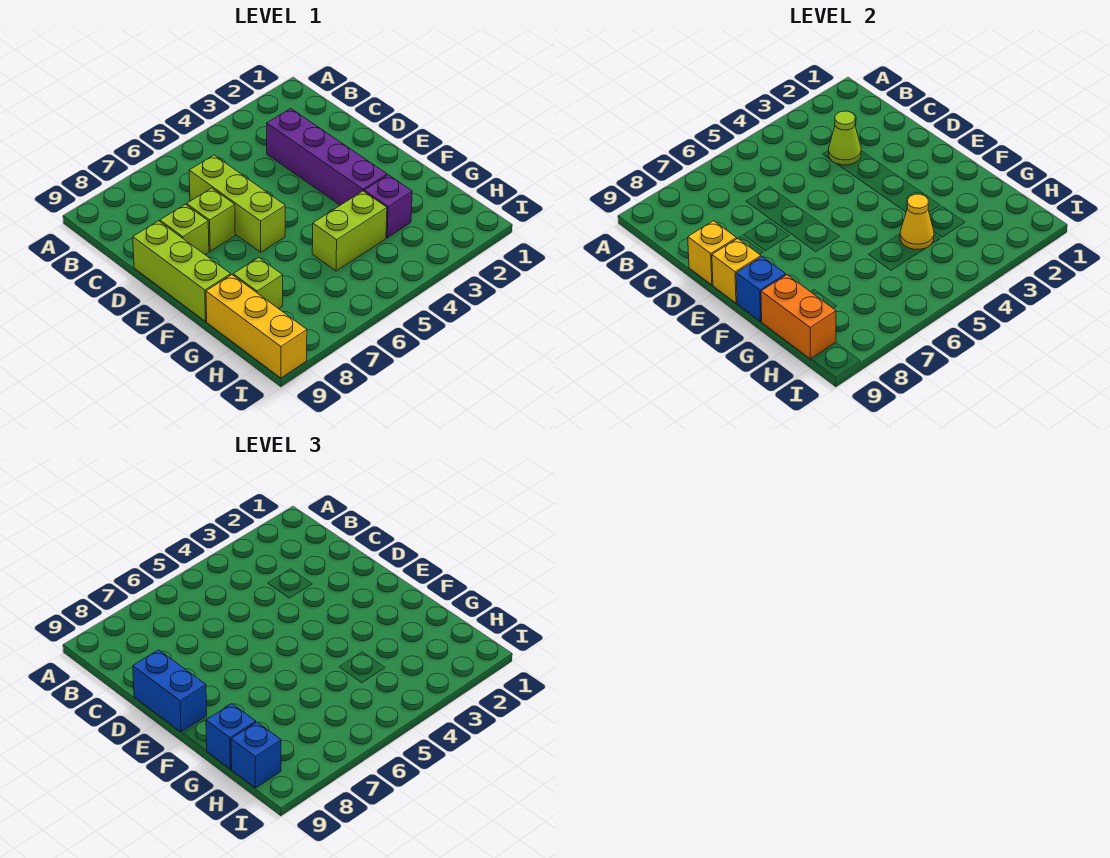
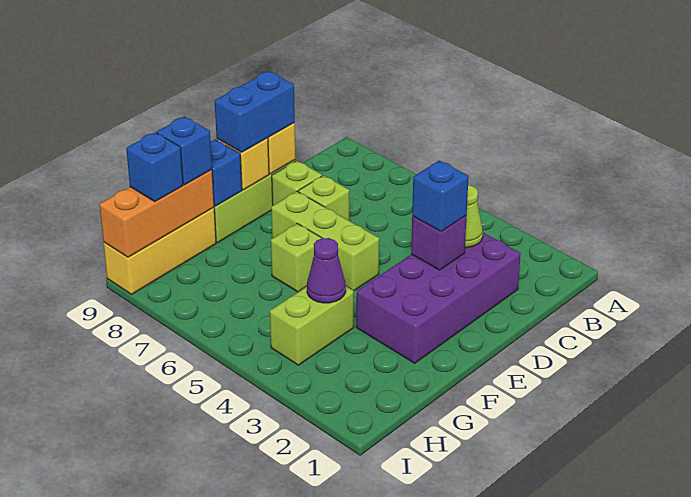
purple brick C3:F3 level 1 -> purple brick C2:F3 level 1
lime brick C6:E6 level 1 -> lime brick E5:E7 level 1
none -> blue brick D3 level 3
purple brick G3 level 1 -> purple brick D3 level 2
lime brick G4:G5 level 1 -> lime brick G4:H4 level 1
yellow cone G4 level 2 -> purple cone G4 level 2
lime brick G8 level 1 -> lime brick F6 level 1
orange brick G9:H9 level 2 -> orange brick G9:I9 level 2

